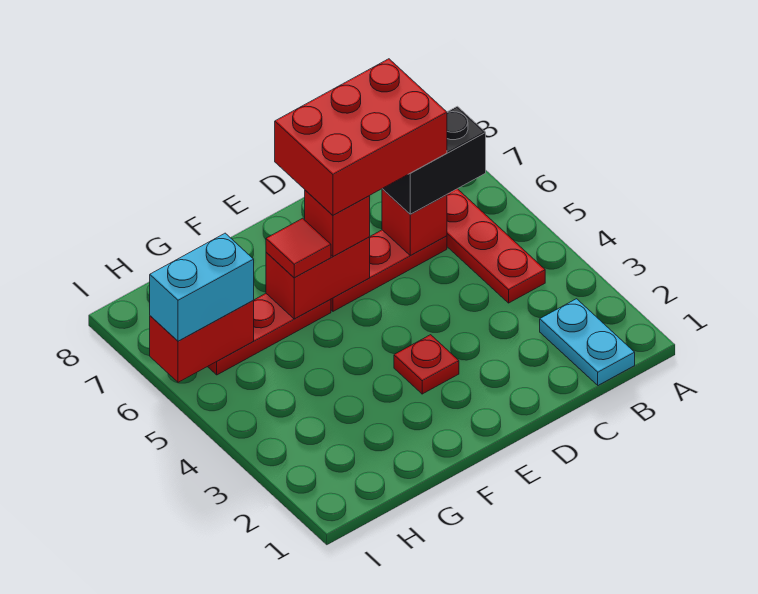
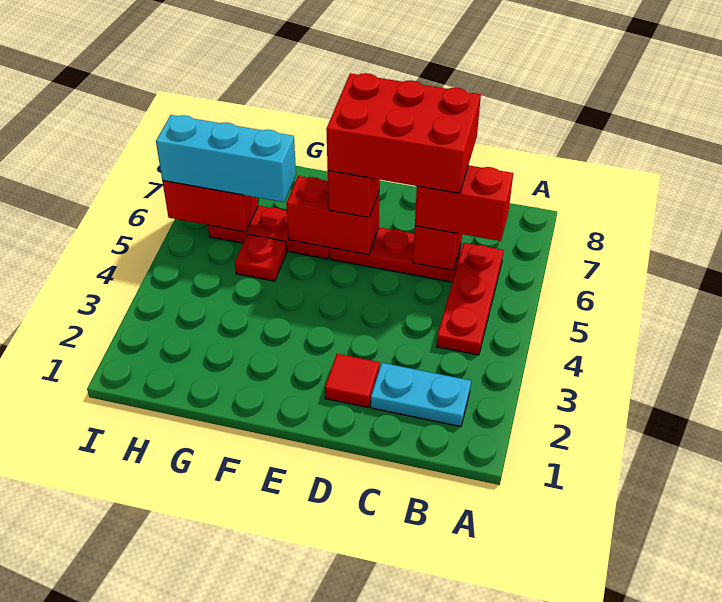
cyan plate B1:B2 level 1 -> cyan plate B2:C2 level 1
black brick B6:C6 level 3 -> red brick B6:C6 level 3
red plate E3 level 1 -> red plate G5 level 1
red tile F6 level 3 -> red tile D2 level 1
cyan brick H6:I6 level 3 -> cyan brick G6:I6 level 3

